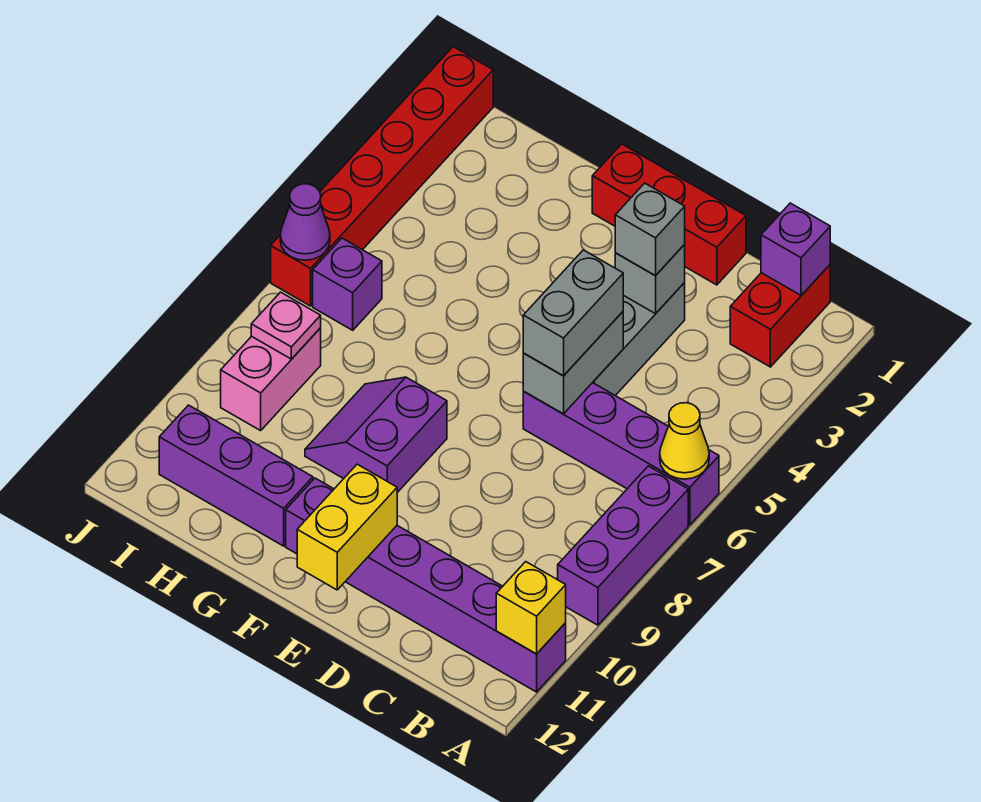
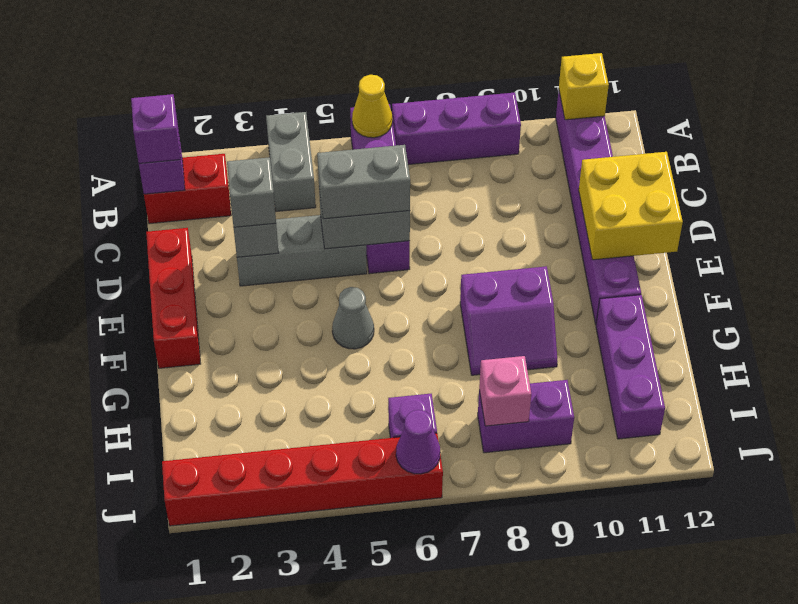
none -> grey brick A4:B4 level 1
none -> purple brick B1 level 3
yellow brick E11:E12 level 2 -> yellow brick D11:E12 level 2
none -> grey cone F5 level 1
pink brick I8:I9 level 1 -> purple brick I8:I9 level 1
pink plate I8 level 2 -> pink brick I8 level 2

